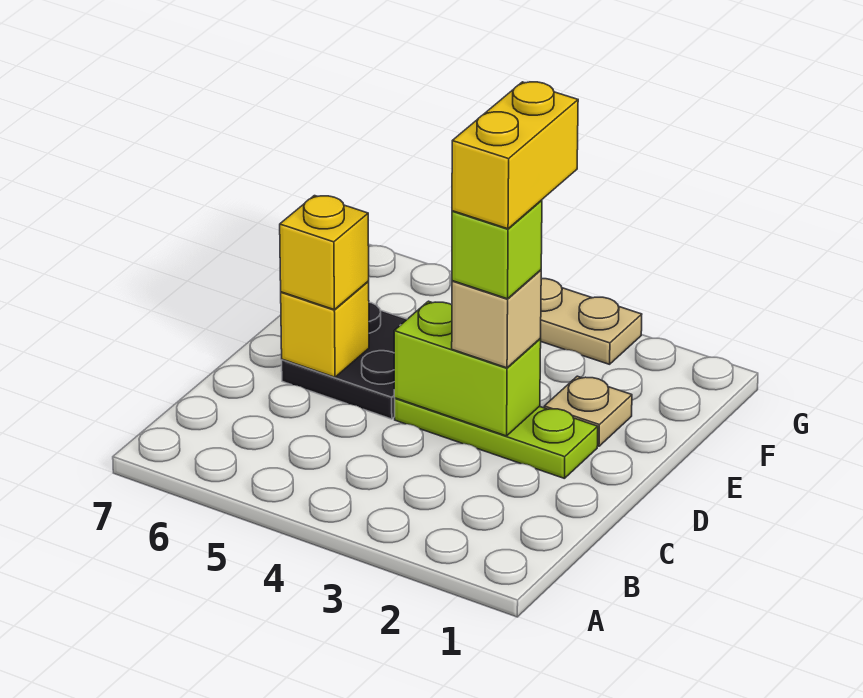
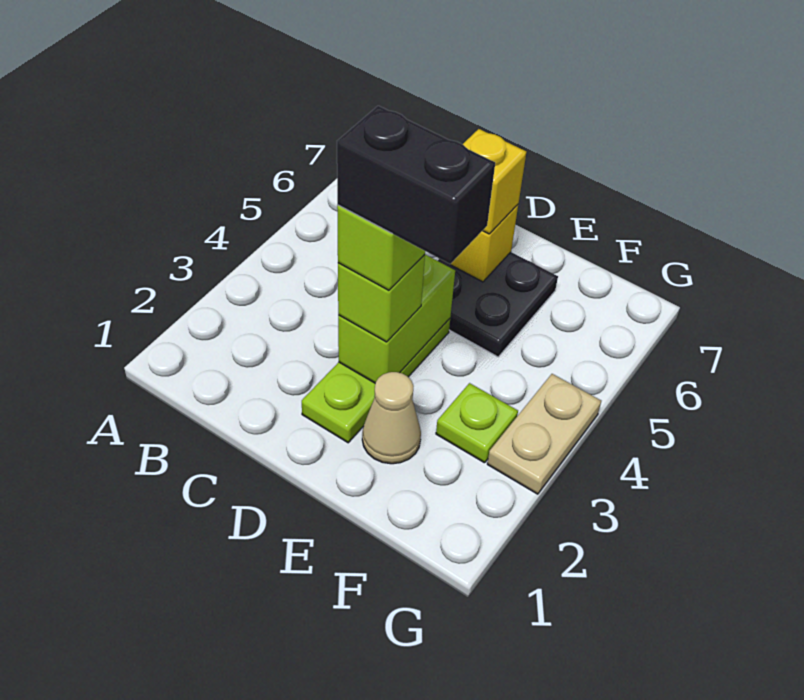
tan brick D3 level 3 -> lime brick D3 level 3
yellow brick D3:E3 level 5 -> black brick D3:E3 level 5
tan plate E2 level 1 -> tan cone E2 level 1
none -> lime plate F3 level 1

